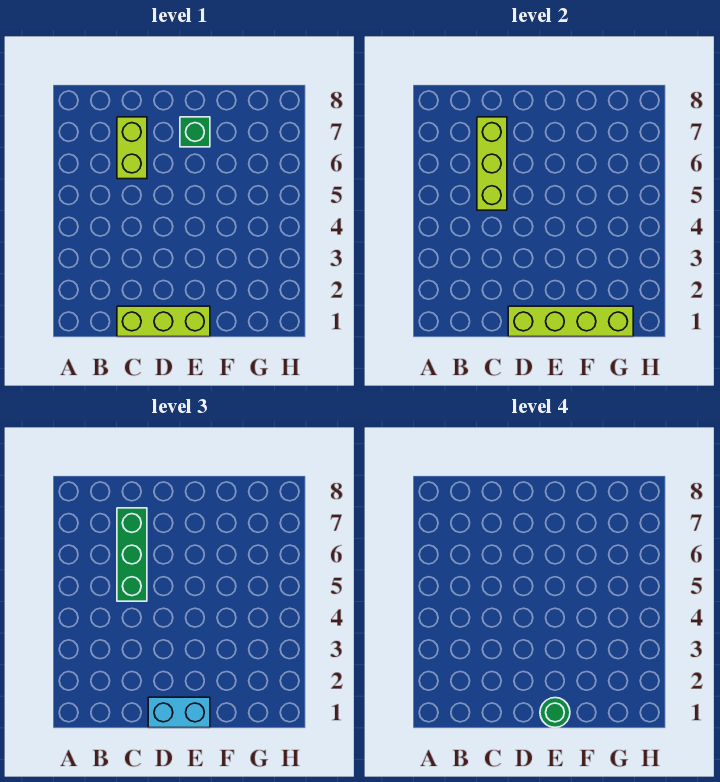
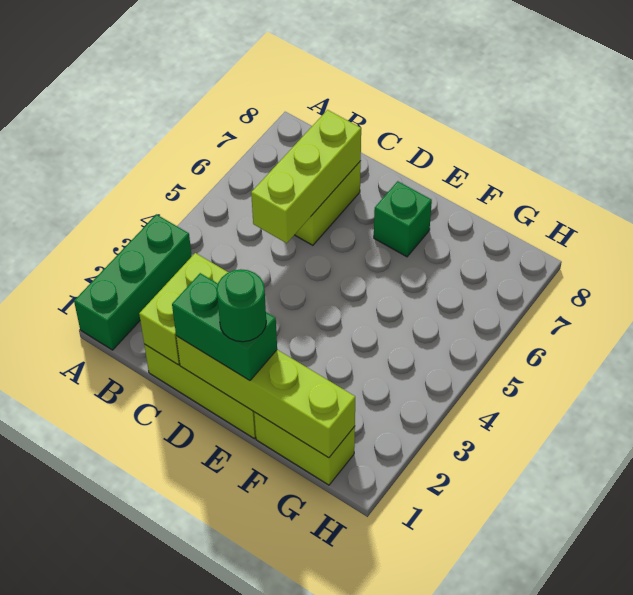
none -> lime brick C1:C2 level 2
green brick C5:C7 level 3 -> green brick A1:A3 level 1
cyan brick D1:E1 level 3 -> green brick D1:E1 level 3
none -> lime brick F1:G1 level 1

